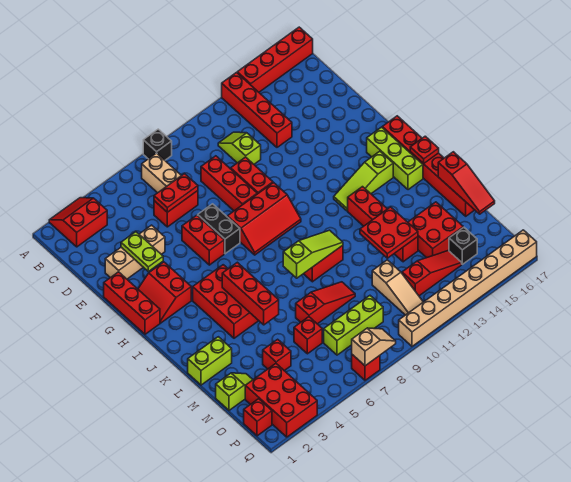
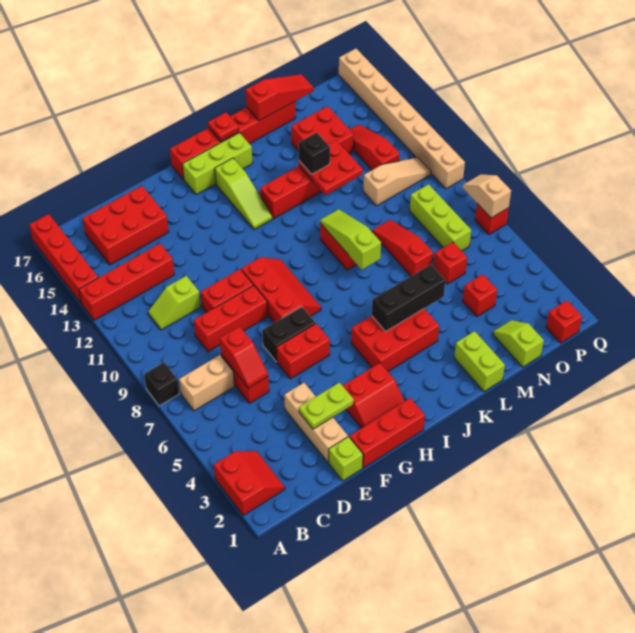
red slope A2:B3 level 1 top B -> red slope A2:B3 level 1 top A
red plate D6:D7 level 2 -> red slope D6:D7 level 2 top 7
none -> lime brick E1 level 1
red brick J5:L5 level 2 -> black brick J5:L5 level 2
red brick O2:Q3 level 1 -> red brick C15:E16 level 1
black brick O15 level 1 -> black brick L13 level 3

